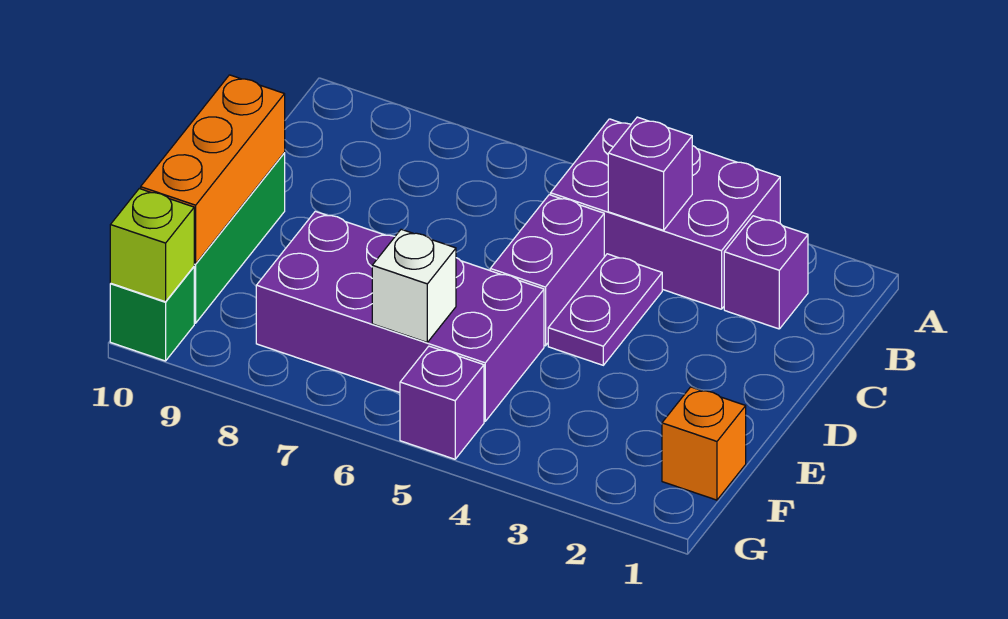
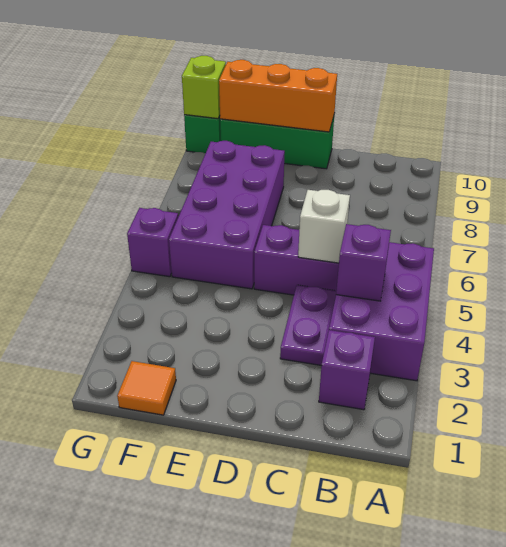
purple plate C4:D4 level 1 -> purple plate C3:C4 level 1
orange brick F1 level 1 -> orange tile F1 level 1
white brick F6 level 2 -> white brick C5 level 2

